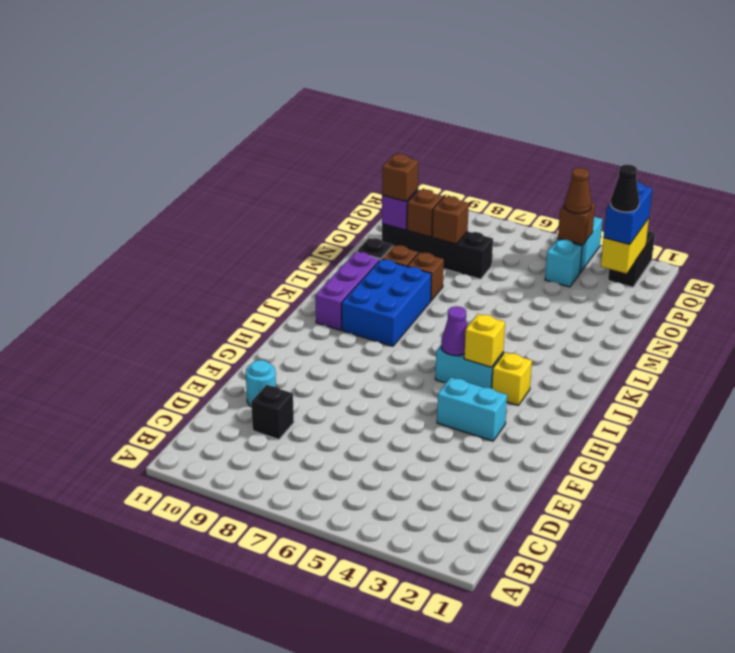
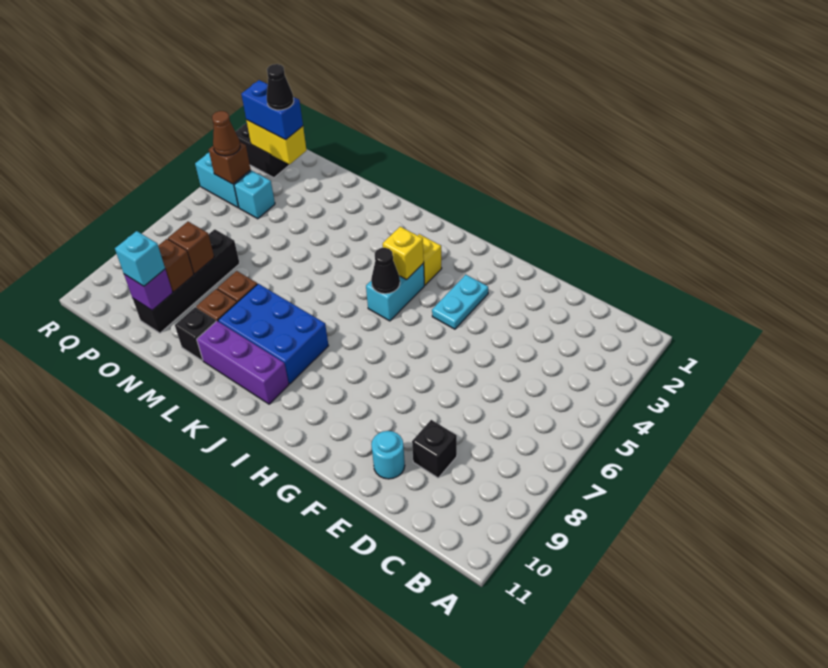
cyan brick G3:G4 level 1 -> cyan plate G3:G4 level 1
purple cone I5 level 2 -> black cone I5 level 2
brown brick O10 level 3 -> cyan brick O10 level 3

